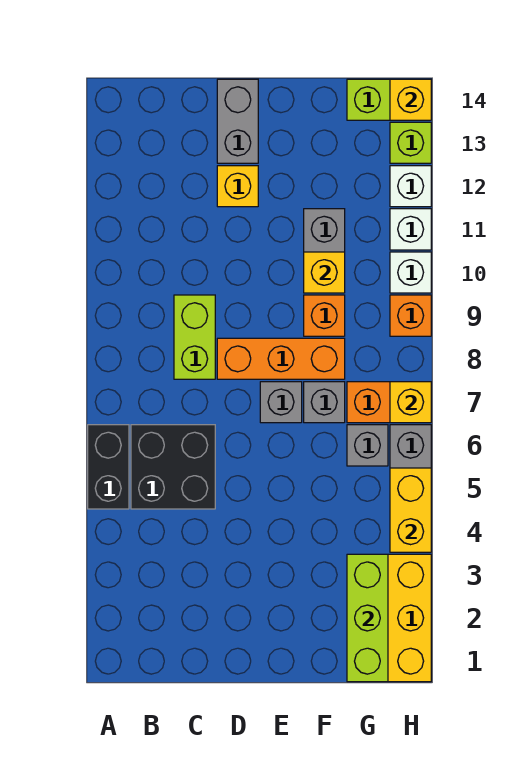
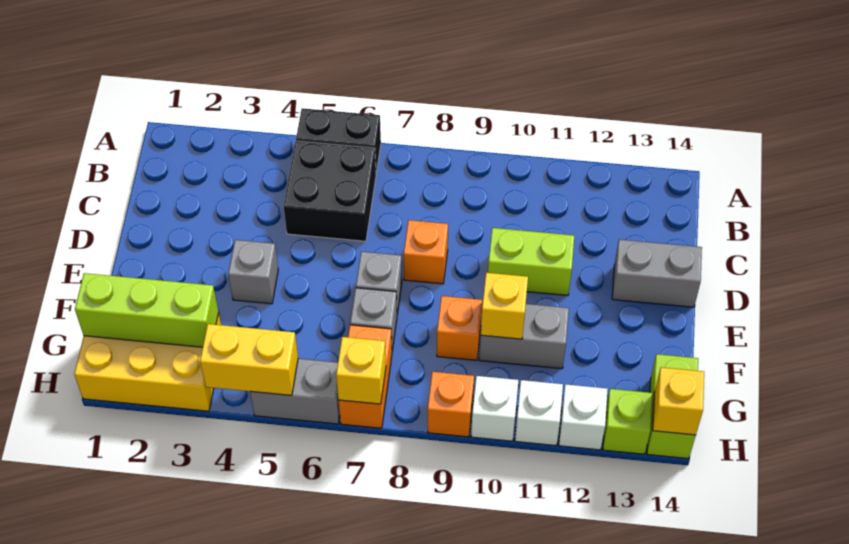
lime brick C8:C9 level 1 -> lime brick D10:D11 level 1
orange brick D8:F8 level 1 -> orange brick D8 level 1
yellow brick D12 level 1 -> none
grey brick G6 level 1 -> grey brick E4 level 1

